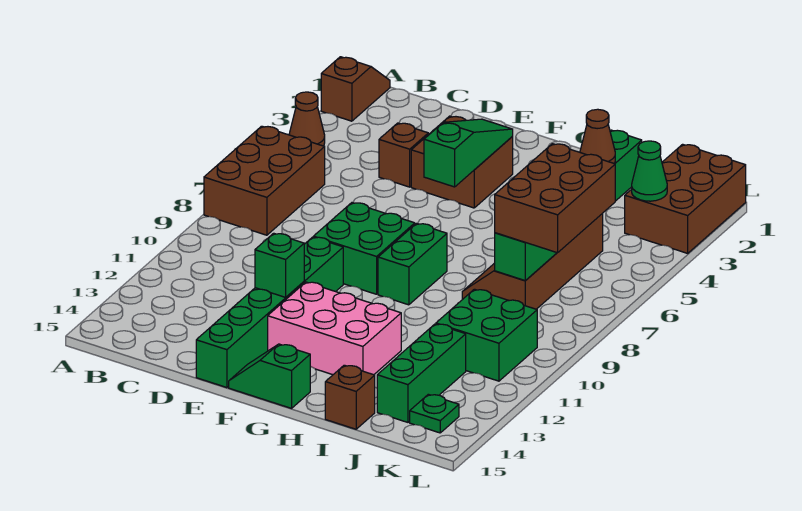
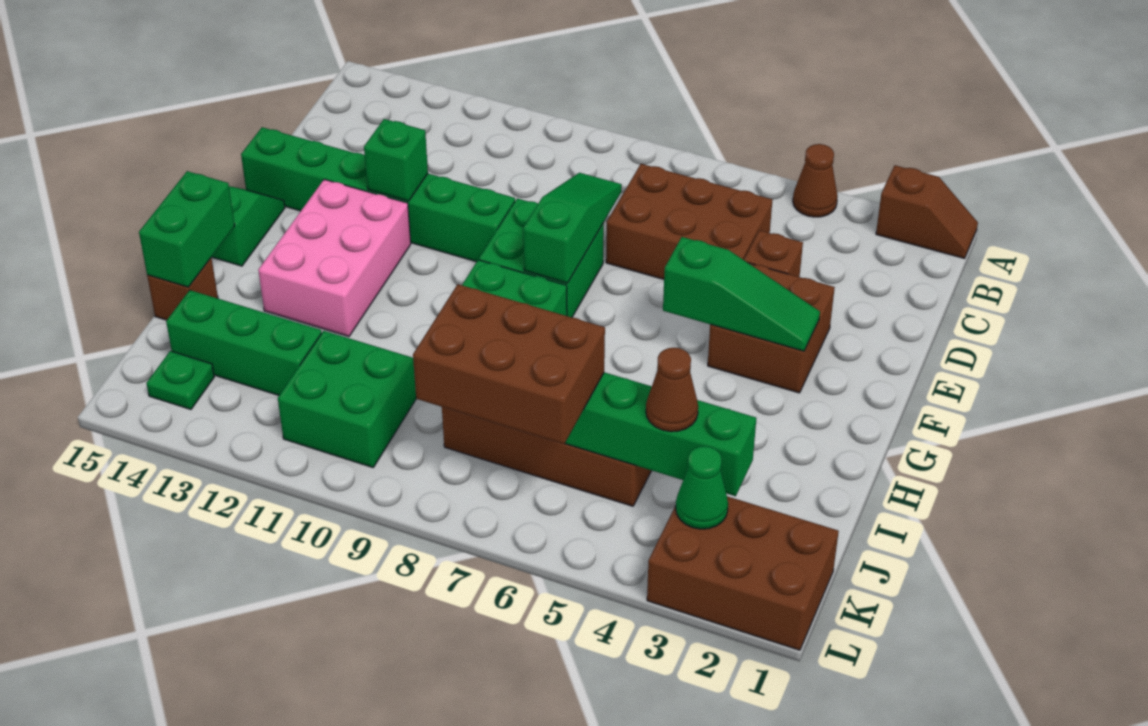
brown brick A6:B8 level 1 -> brown brick C5:D7 level 1
none -> green slope D8:F8 level 2 top F
none -> green brick H15:I15 level 2

